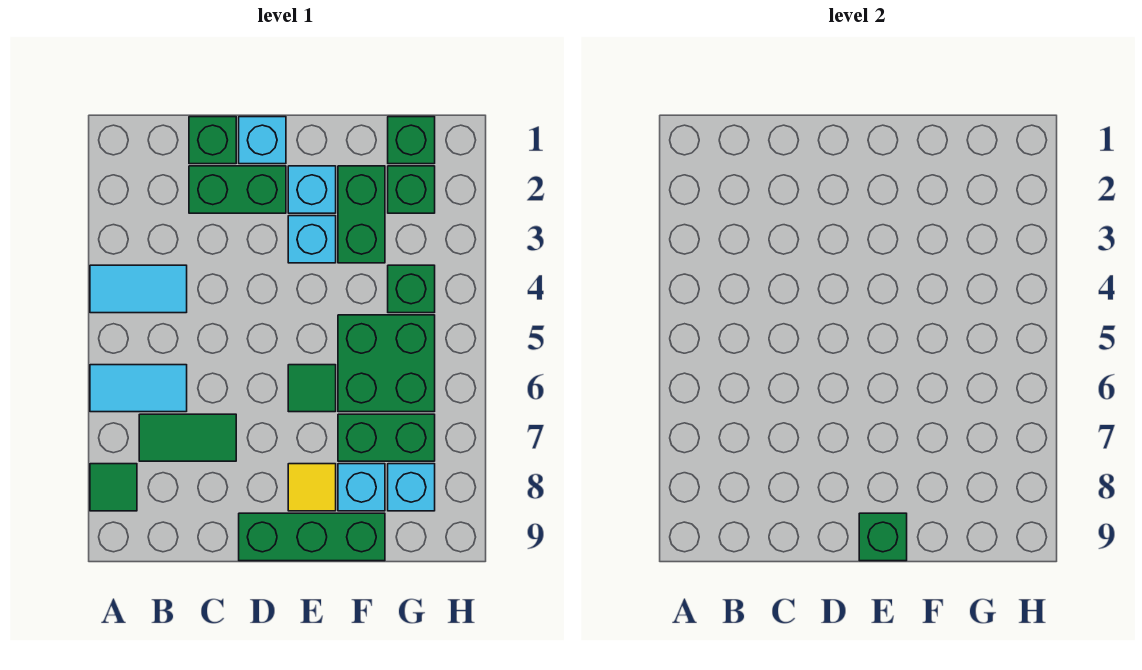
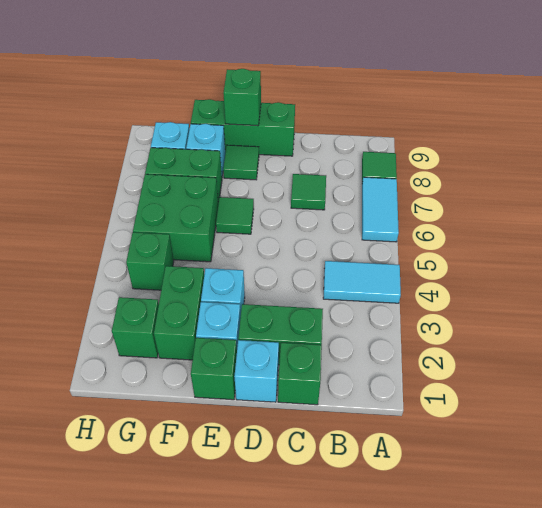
cyan tile A6:B6 level 1 -> cyan tile A6:A7 level 1
green tile B7:C7 level 1 -> green tile C7 level 1
yellow tile E8 level 1 -> green tile E8 level 1
green brick G1 level 1 -> green brick E1 level 1

